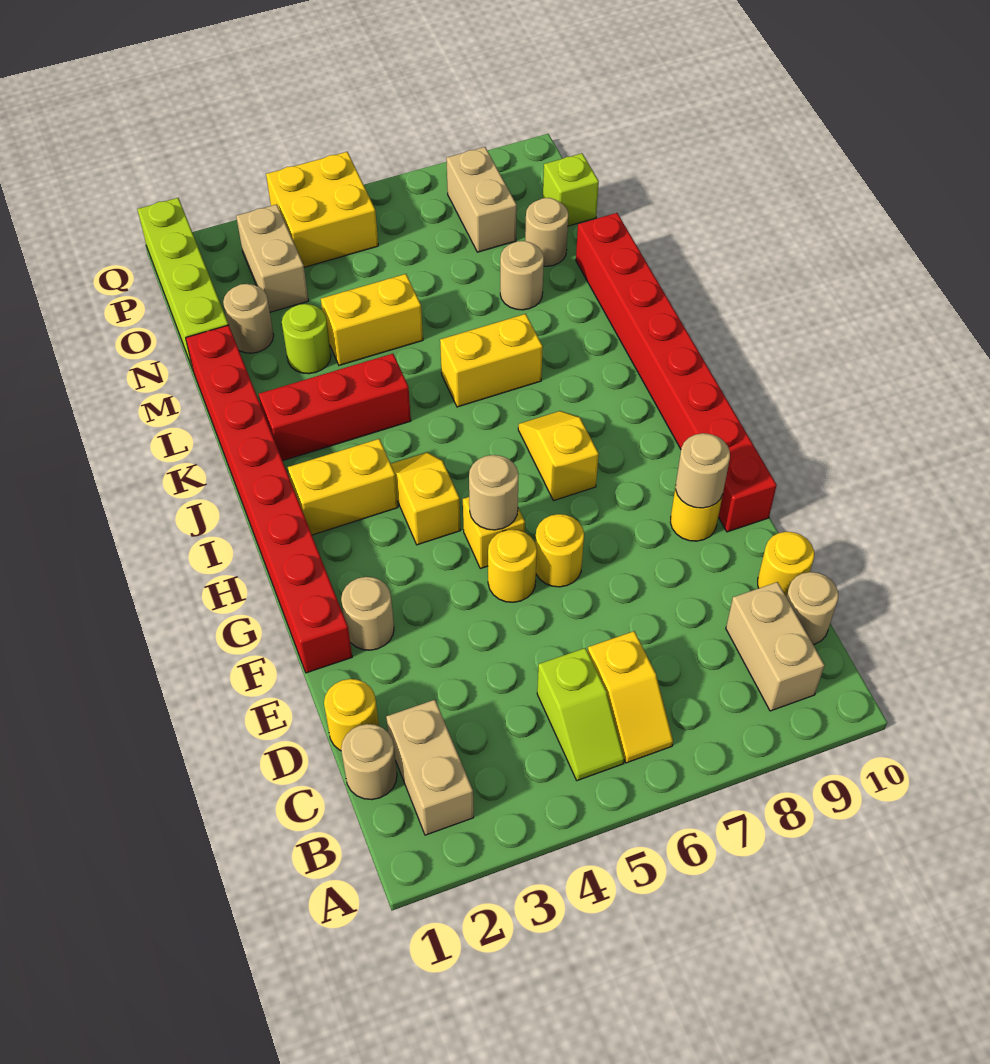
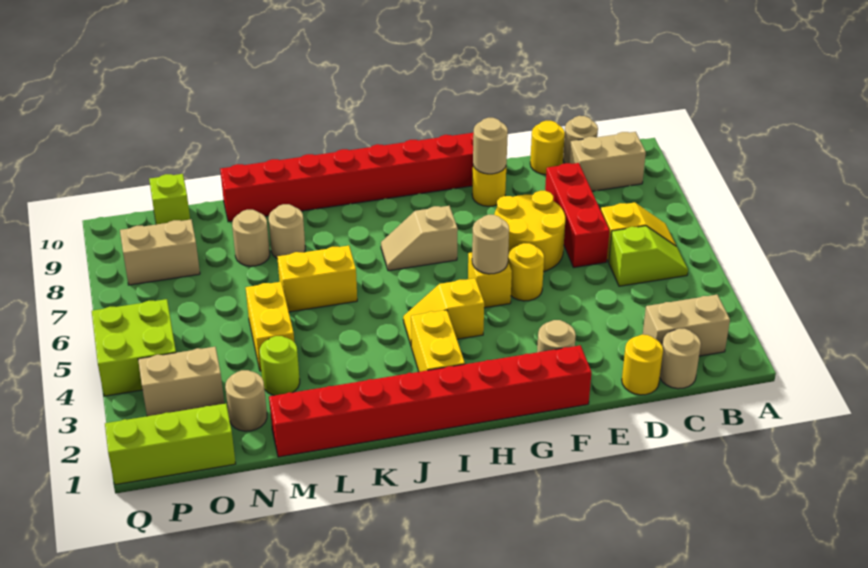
yellow round brick F6 level 1 -> yellow round brick E6:F7 level 1
yellow slope H7:I7 level 1 top H -> tan slope H7:I7 level 1 top H
red brick K2:K4 level 1 -> red brick D6:D8 level 1
yellow brick K6:K7 level 1 -> yellow brick K6:L6 level 1
lime brick N1:Q1 level 1 -> lime brick O1:Q1 level 1
tan round brick N9 level 1 -> tan round brick L8 level 1
yellow brick P4:Q5 level 1 -> lime brick P4:Q5 level 1

